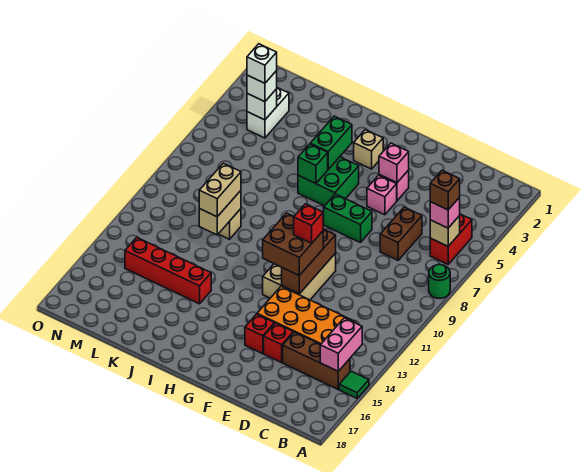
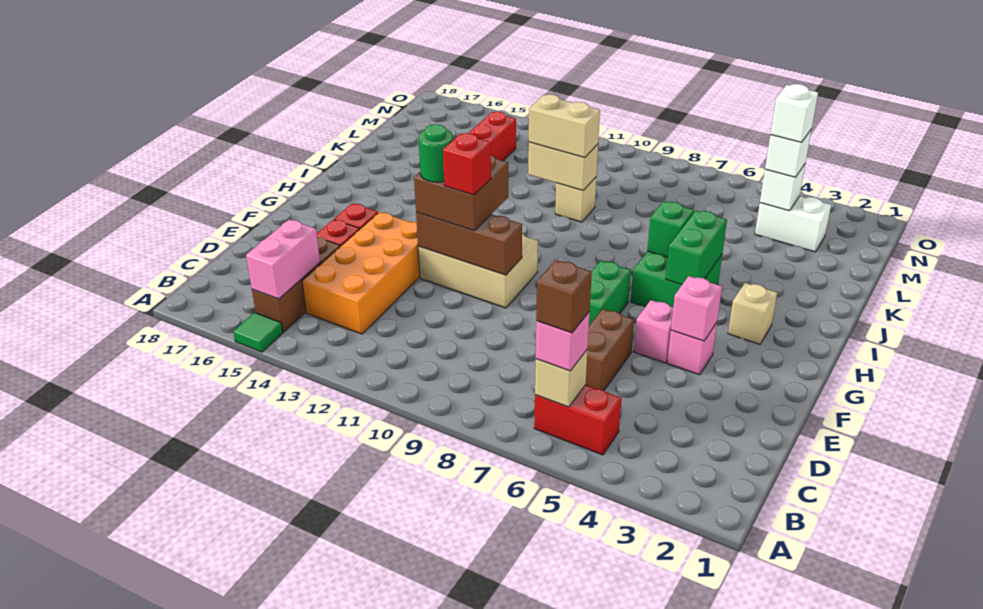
green round brick A8 level 1 -> green round brick F12 level 4
pink brick B14:B15 level 2 -> pink brick B15:C15 level 2
brown brick D6:D7 level 1 -> brown brick D6:E6 level 1
green brick I4:I5 level 2 -> green brick H5:I5 level 2

